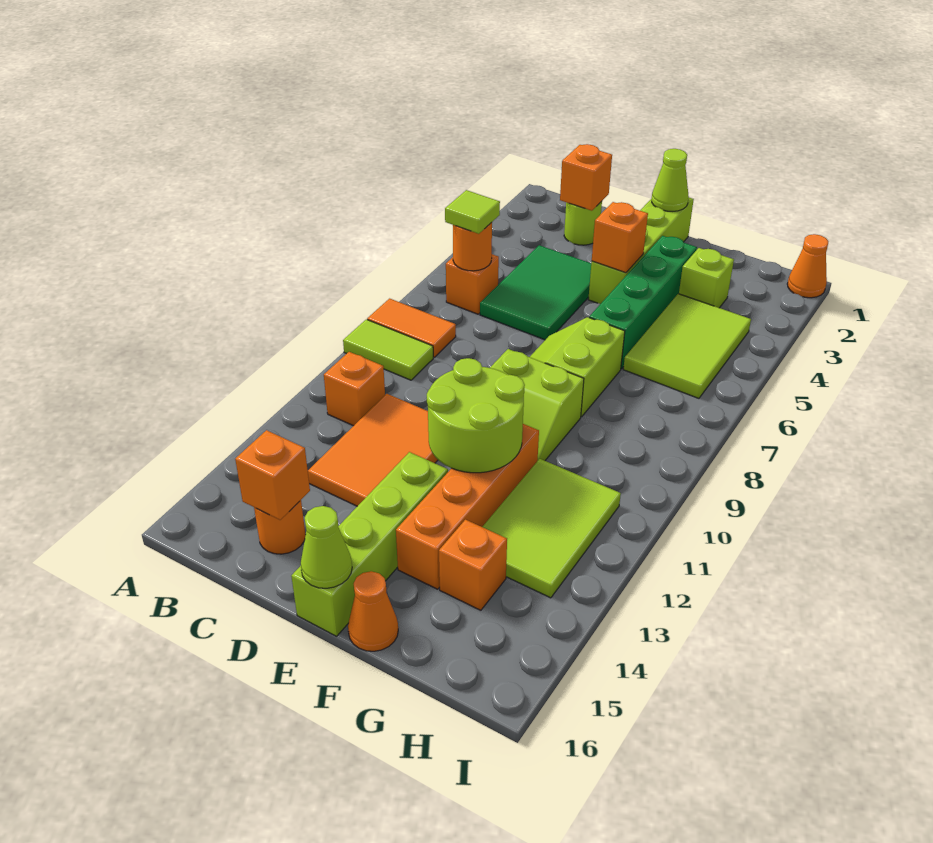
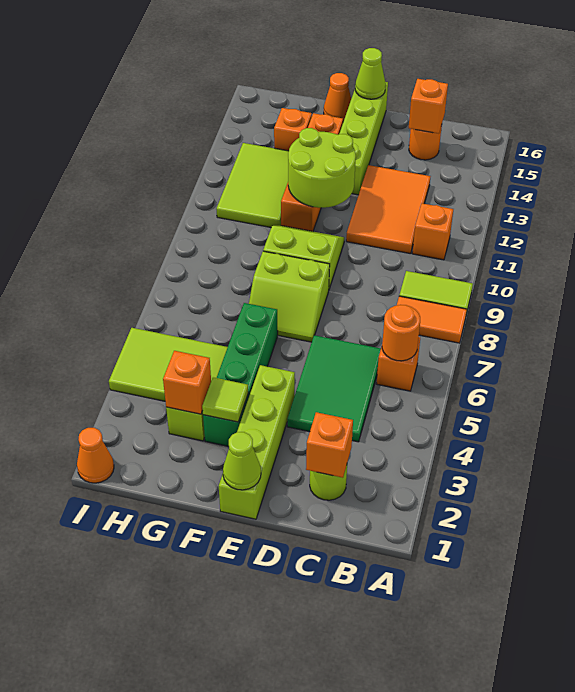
lime tile B6 level 3 -> lime tile F3 level 2
orange brick E4 level 2 -> orange brick G3 level 2
lime slope E7:F8 level 1 top F -> lime slope E7:F8 level 1 top 8
lime tile G4:H6 level 1 -> lime tile G4:I5 level 1

